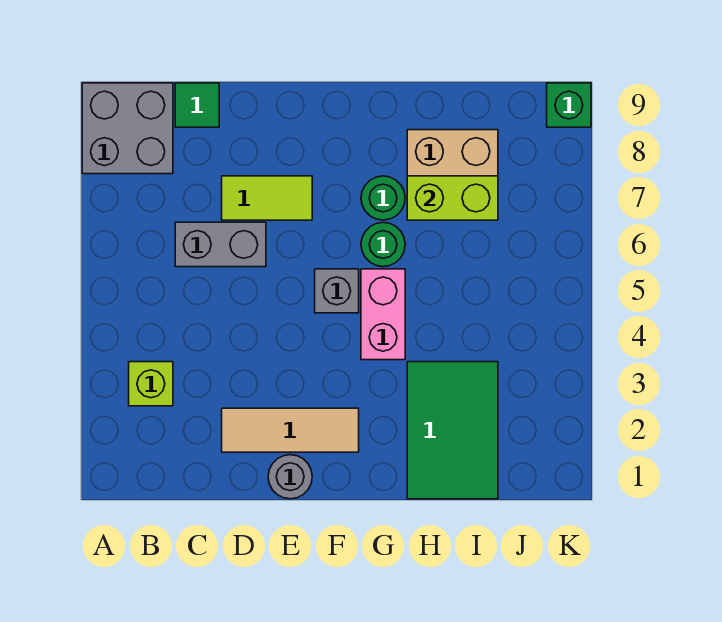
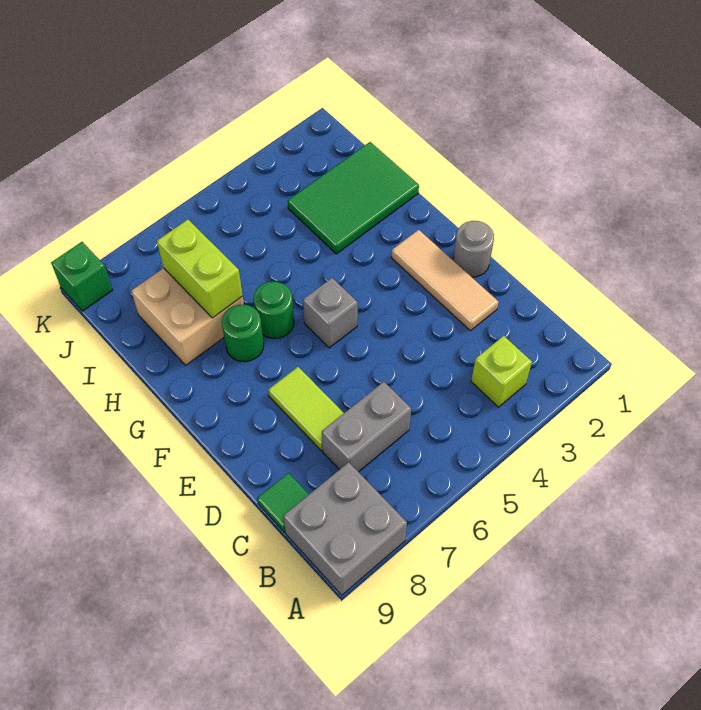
grey brick C6:D6 level 1 -> grey brick C6:C7 level 1
pink brick G4:G5 level 1 -> none

